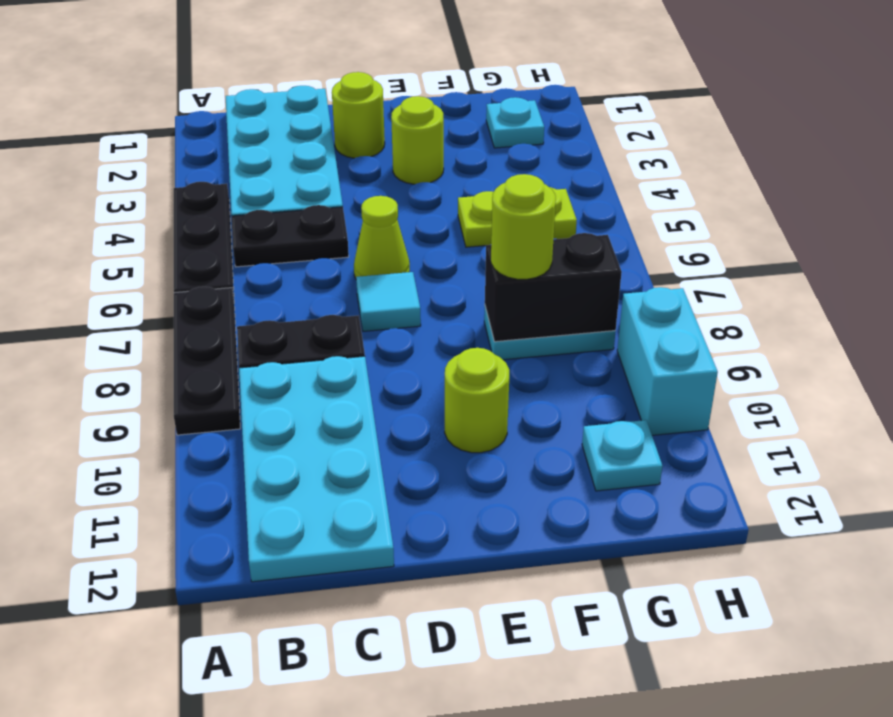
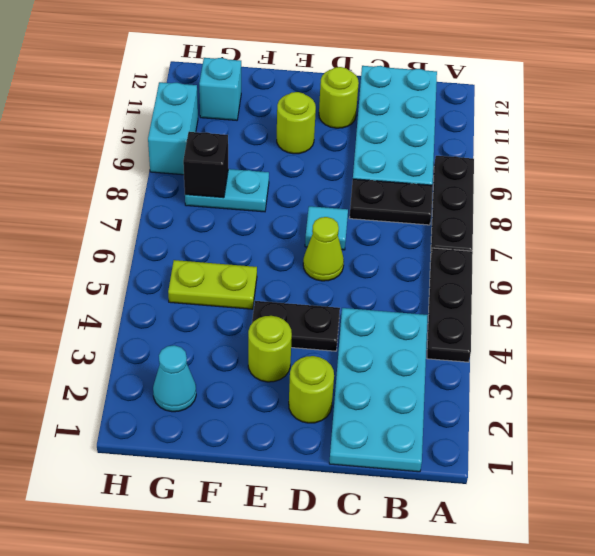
black plate B5:C5 level 1 -> black plate D4:E4 level 1
black brick F8:G8 level 2 -> black brick G8 level 2
lime round brick F8 level 3 -> lime round brick D11 level 1
cyan plate G2 level 1 -> cyan cone G2 level 1
cyan plate G11 level 1 -> cyan brick G11 level 1

